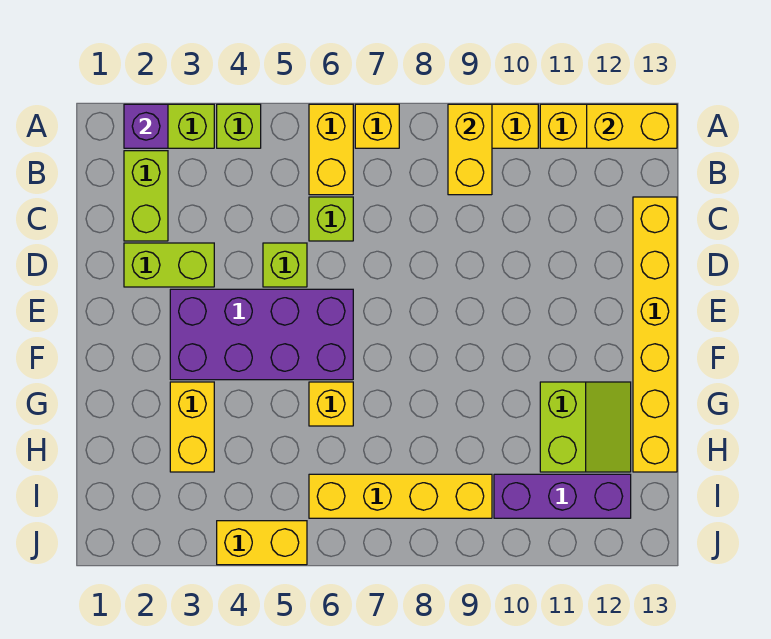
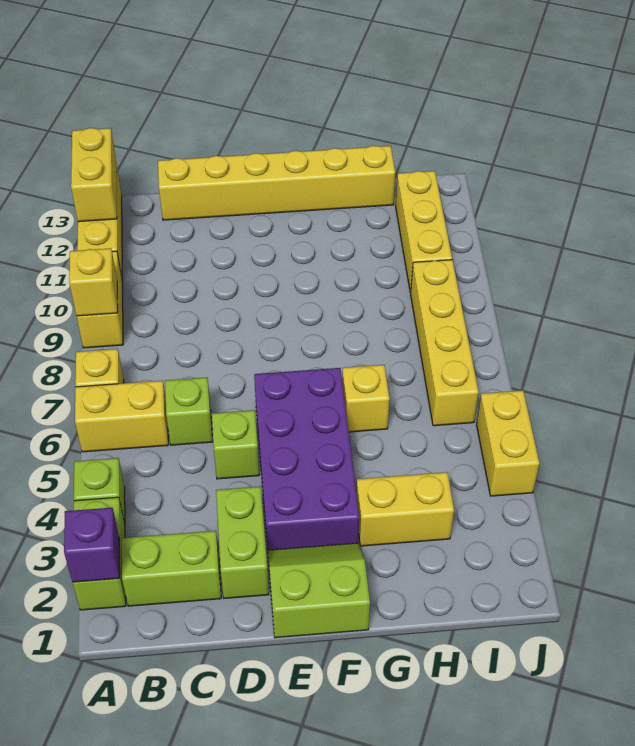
yellow brick A9:B9 level 2 -> yellow brick A9 level 2
lime slope G11:H12 level 1 top 11 -> lime slope E1:F2 level 1 top 1
purple brick I10:I12 level 1 -> yellow brick I10:I12 level 1

